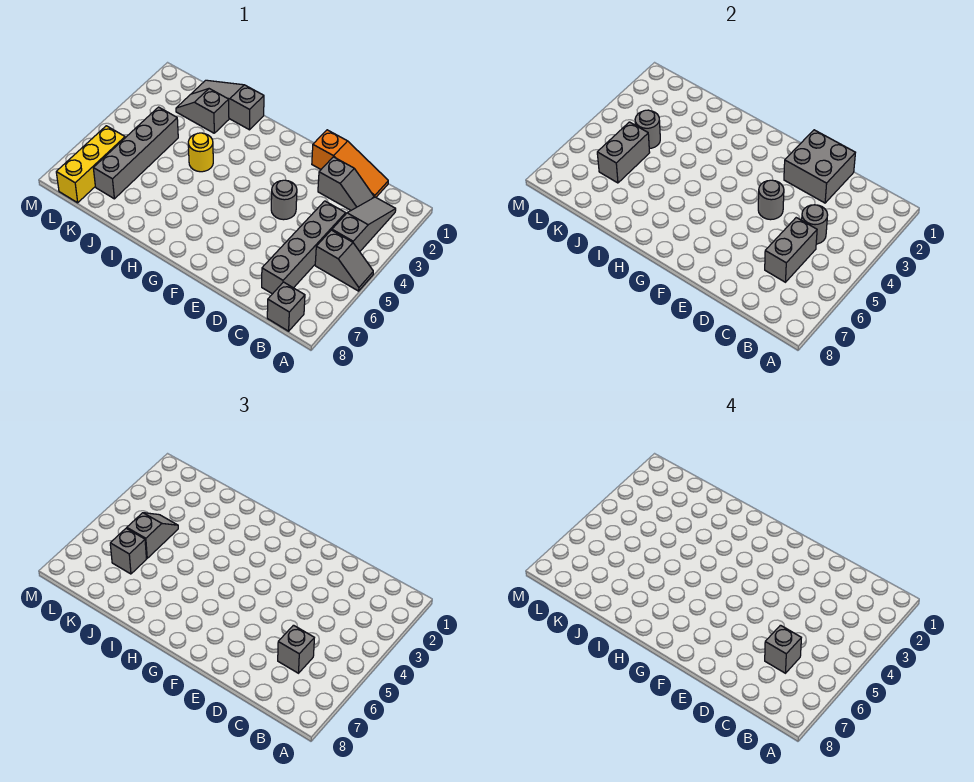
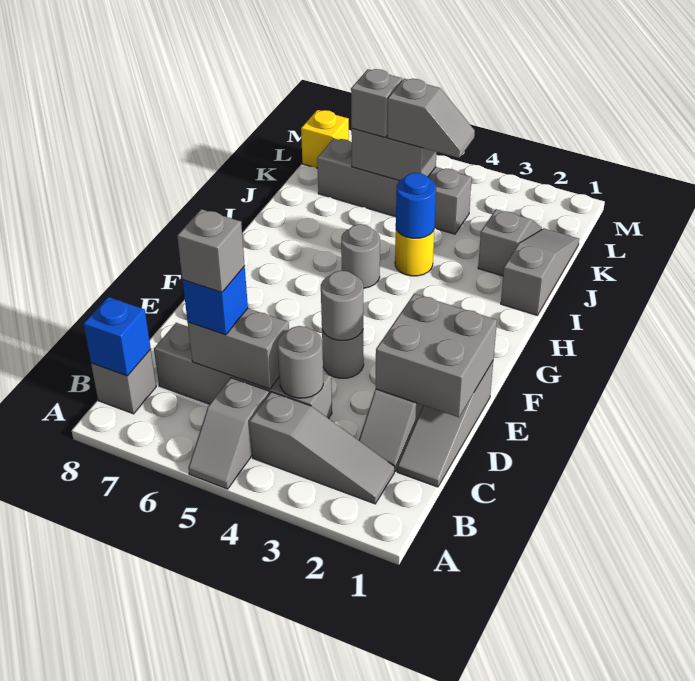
none -> blue brick B8 level 2
orange slope C1:E1 level 1 top E -> grey slope C1:E1 level 1 top E
grey brick C6 level 3 -> blue brick C6 level 3
none -> blue round brick I4 level 2
grey round brick K4 level 2 -> grey round brick H5 level 1
yellow brick L6:L8 level 1 -> yellow brick L8 level 1

